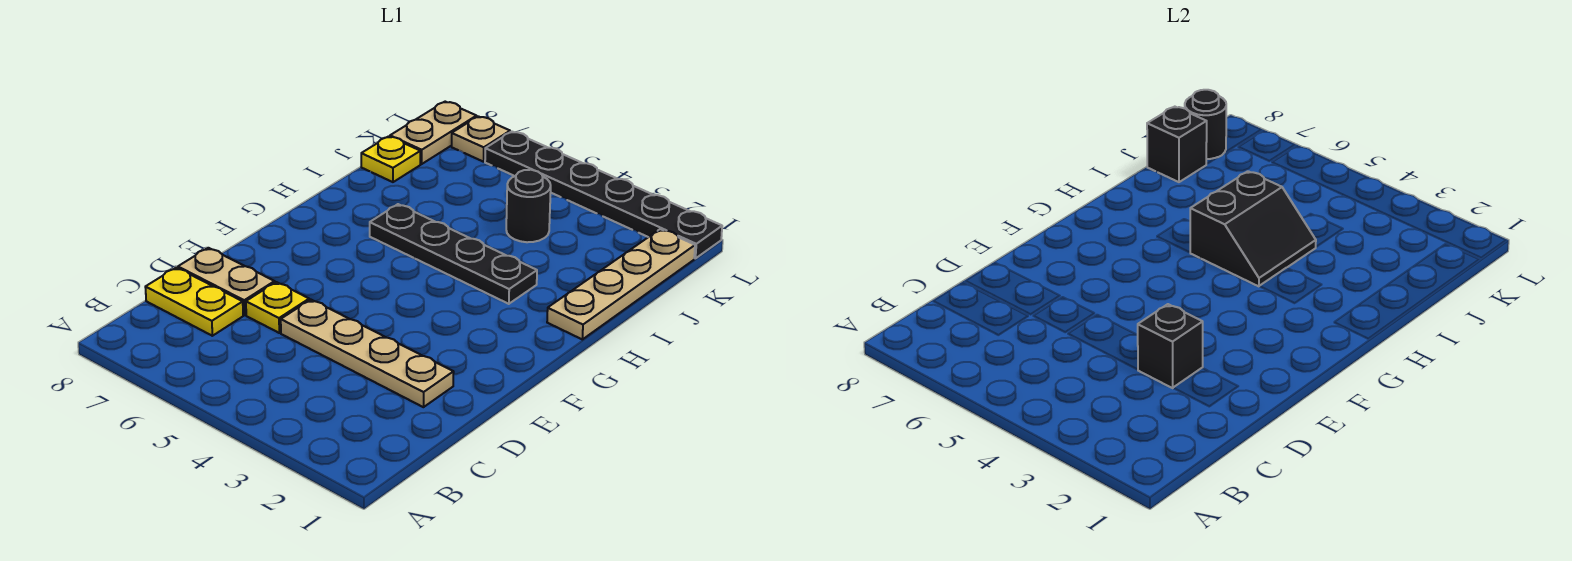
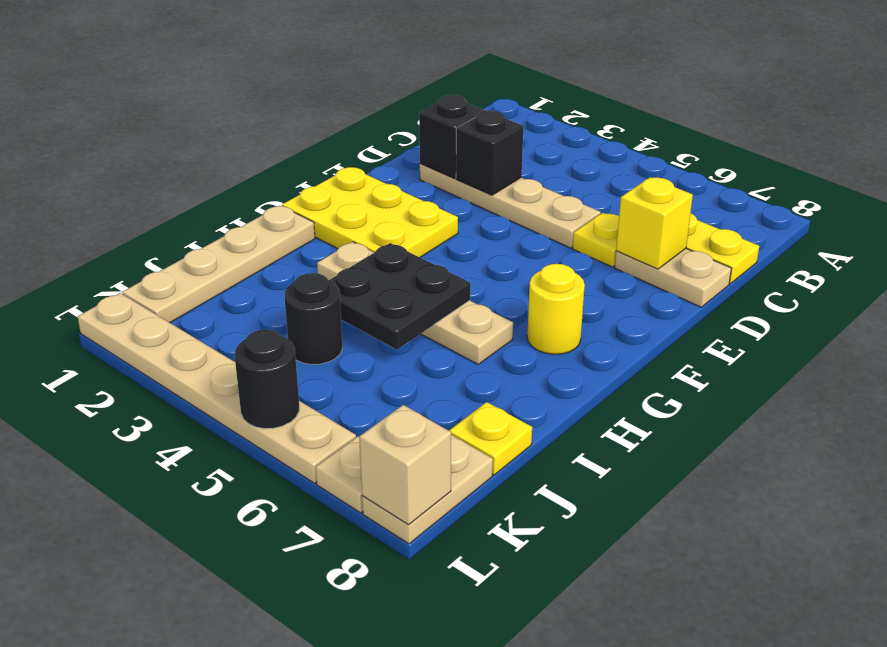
none -> yellow brick D7 level 2
none -> yellow plate F1:G3 level 1
none -> yellow round brick G7 level 1
black plate H3:H6 level 1 -> tan plate H3:H6 level 1
black slope H4:I5 level 2 top 5 -> black plate H4:I5 level 2
black brick J8 level 2 -> black brick D2 level 2
black round brick K8 level 2 -> black round brick L5 level 2
black plate L1:L6 level 1 -> tan plate L1:L6 level 1
none -> tan brick L8 level 2

